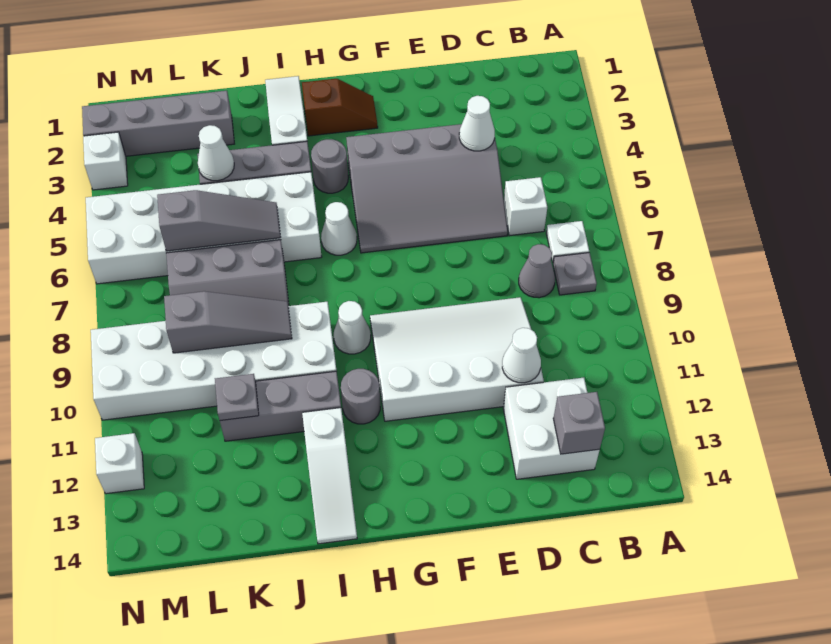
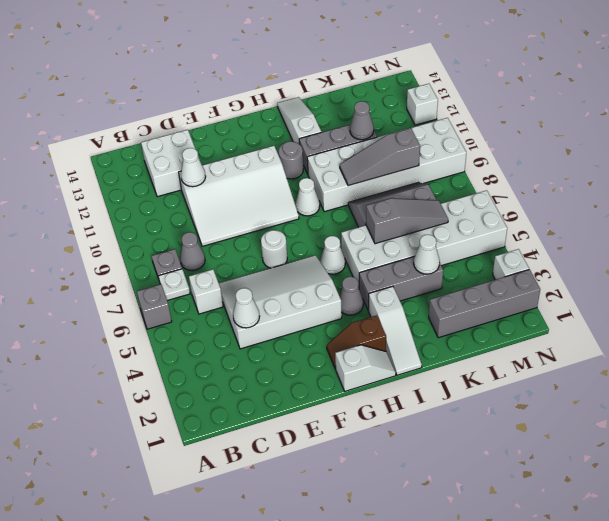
grey brick C13 level 2 -> grey brick A6 level 1
grey slope D4:G6 level 1 top 4 -> white slope D4:G6 level 1 top 4
none -> white round brick F7 level 1
none -> white slope G1:H1 level 1 top G
grey round brick H4 level 1 -> grey cone H4 level 1
grey slope J6:L6 level 2 top L -> grey slope J6:L6 level 2 top J
grey plate K11 level 2 -> grey cone K11 level 2

